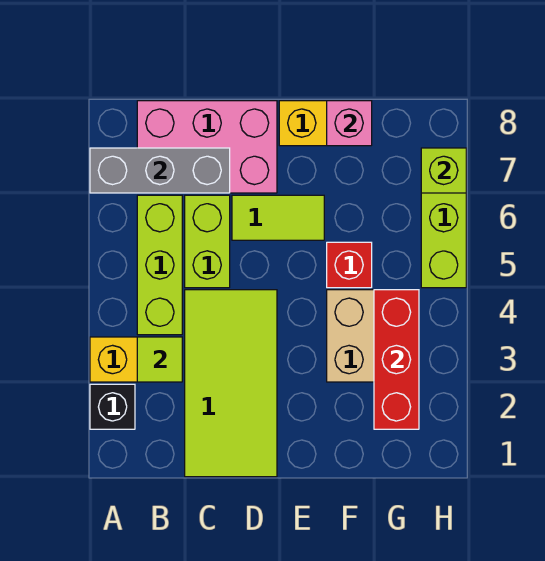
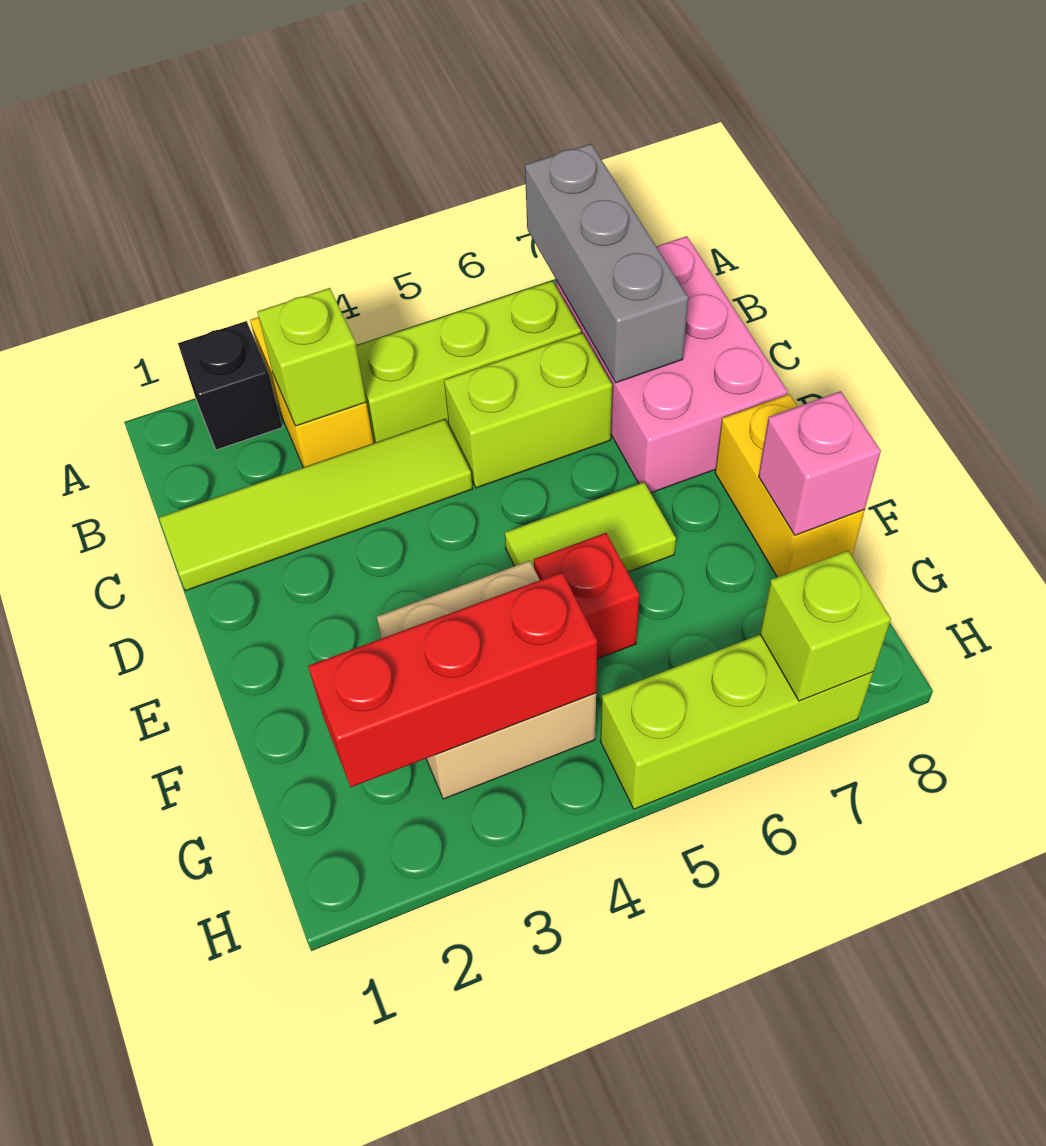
lime tile B3 level 2 -> lime brick B3 level 2
lime tile C1:D4 level 1 -> lime tile C1:C4 level 1
lime tile D6:E6 level 1 -> lime tile E5:E6 level 1

